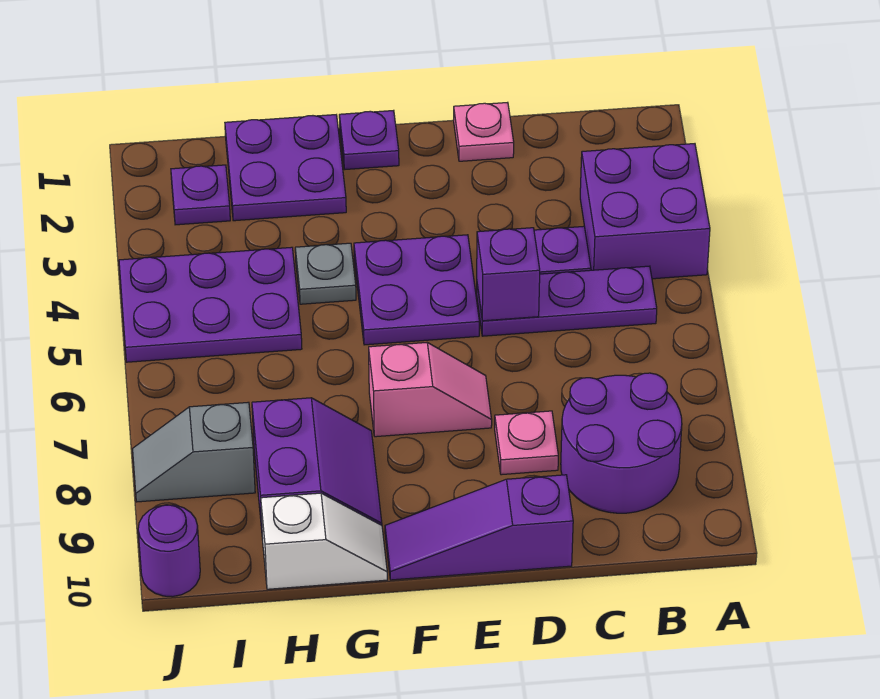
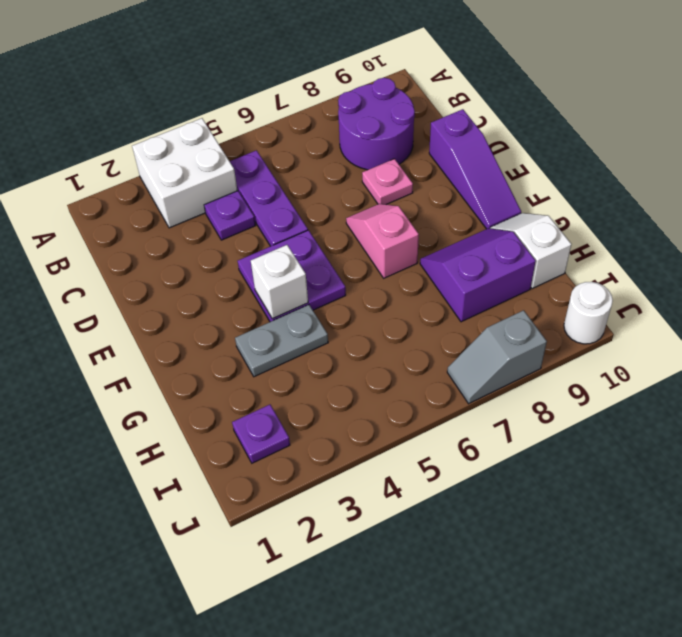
purple brick A3:B4 level 1 -> white brick A3:B4 level 1
pink plate D1 level 1 -> none
purple brick D5 level 2 -> none
purple plate F1 level 1 -> none
none -> white brick F4 level 2
purple plate G1:H2 level 1 -> none
grey plate G4 level 1 -> grey plate G3:G4 level 1
purple plate H4:J5 level 1 -> none
grey slope I8:J8 level 1 top I -> grey slope J7:J8 level 1 top 8
purple round brick J10 level 1 -> white round brick J10 level 1

